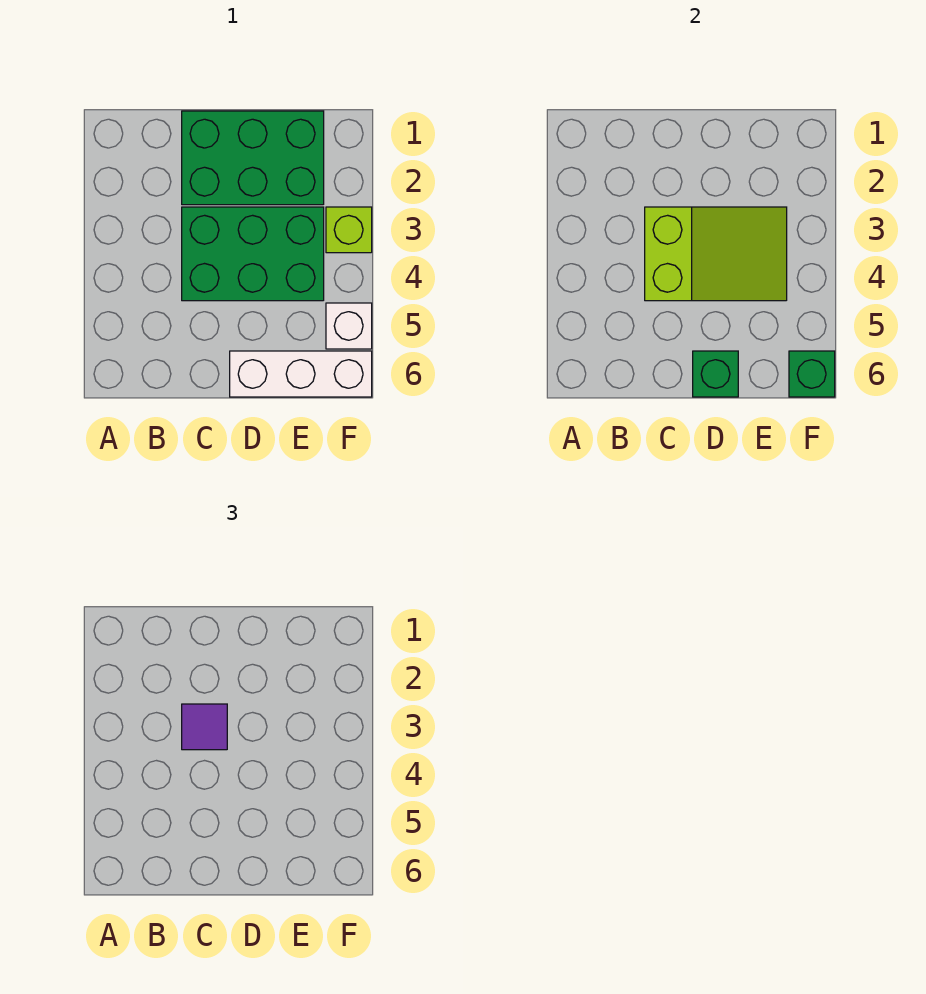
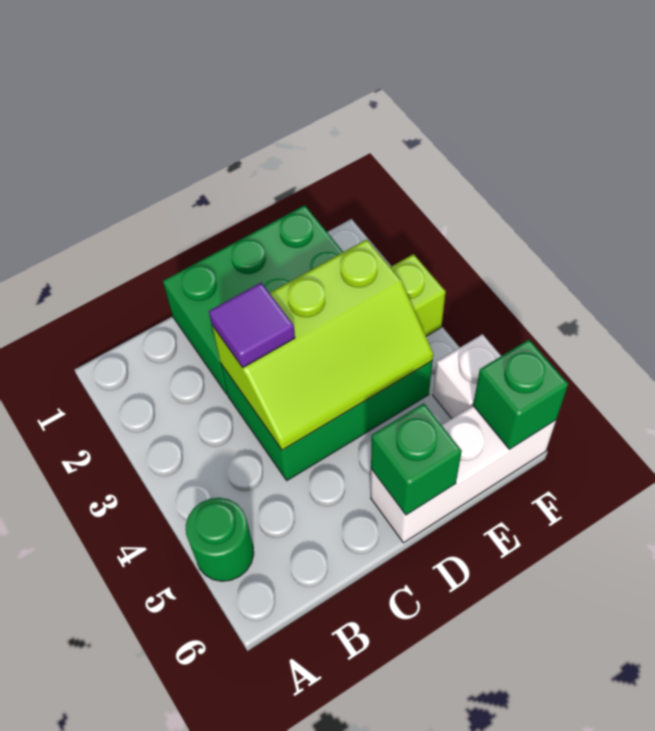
none -> green round brick A5 level 1
lime slope C3:E4 level 2 top C -> lime slope C3:E4 level 2 top 3

